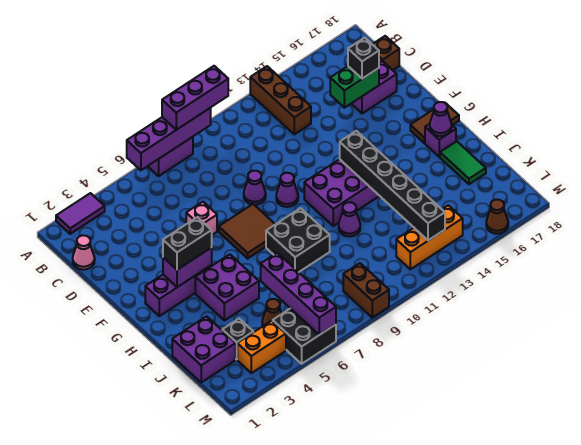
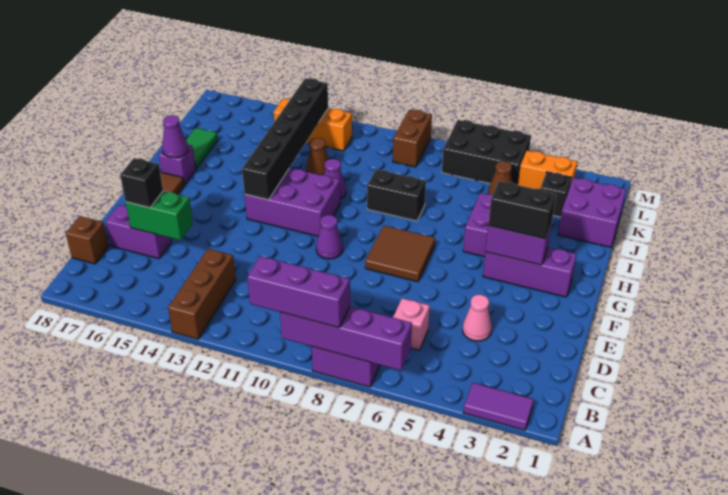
pink cone C1 level 1 -> pink cone D4 level 1
pink brick E6 level 1 -> pink brick C6 level 1
purple cone E9 level 1 -> none
black brick H8:I9 level 1 -> black brick I8:I9 level 1
purple brick J6:M6 level 2 -> none
black brick L5:M6 level 1 -> black brick L5:M7 level 1
brown cone M16 level 1 -> brown cone J12 level 1

